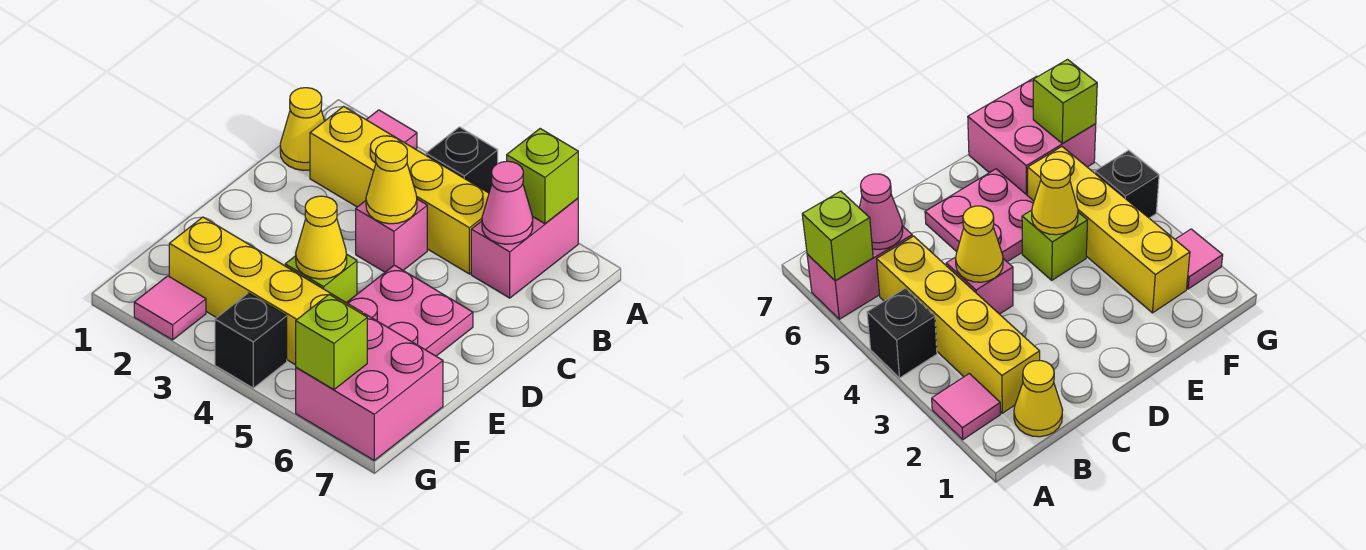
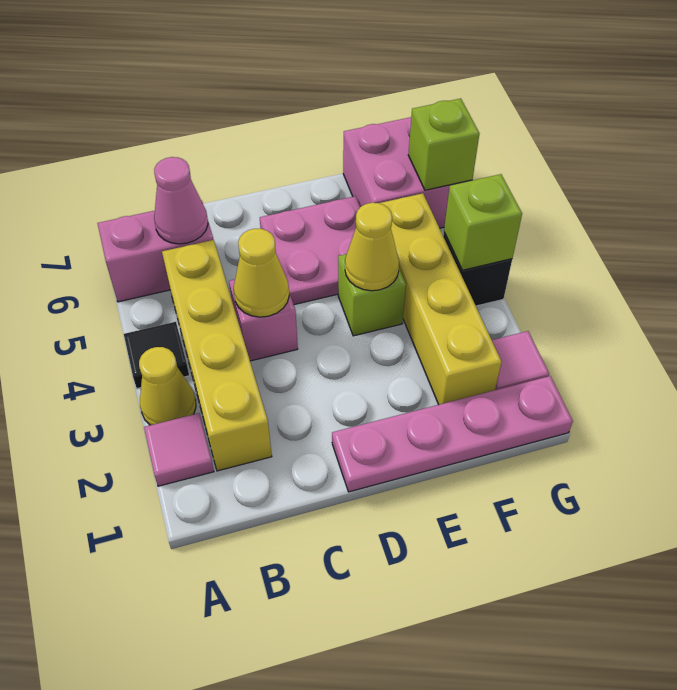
black brick A4 level 1 -> black tile A4 level 1
lime brick A6 level 2 -> lime brick G4 level 2
yellow cone B1 level 1 -> yellow cone A3 level 1
none -> pink plate D1:G1 level 1

